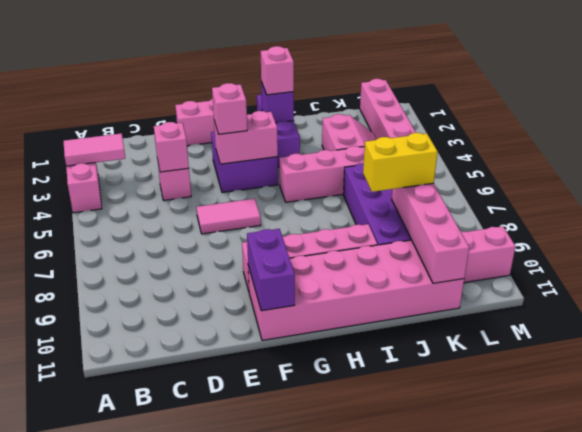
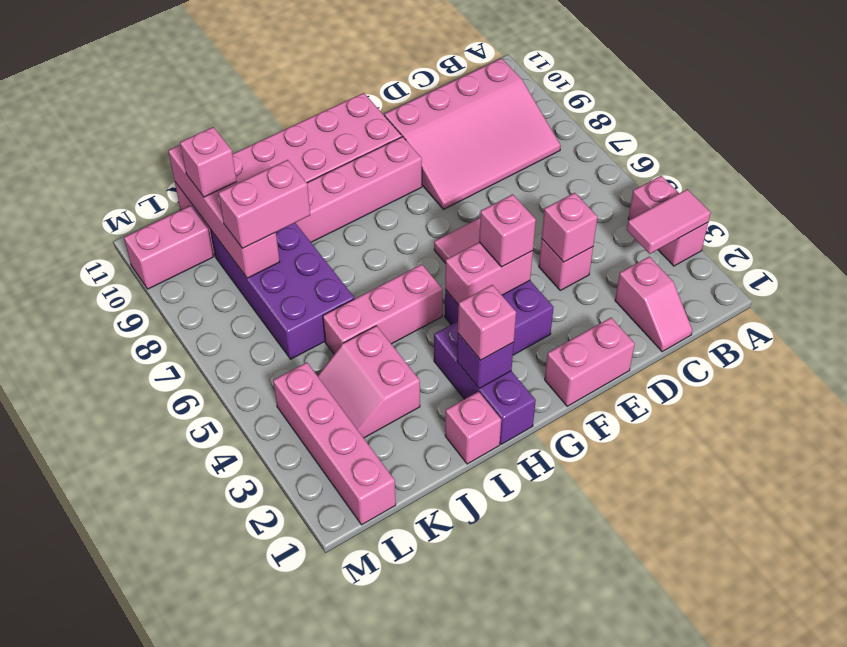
none -> pink slope B8:E10 level 1 top 10
none -> pink slope C1:C2 level 1 top 2
purple brick F10:F11 level 2 -> none
none -> pink brick I1 level 1
yellow brick J8:K8 level 3 -> pink brick J8:K8 level 3
none -> pink brick K10 level 3

